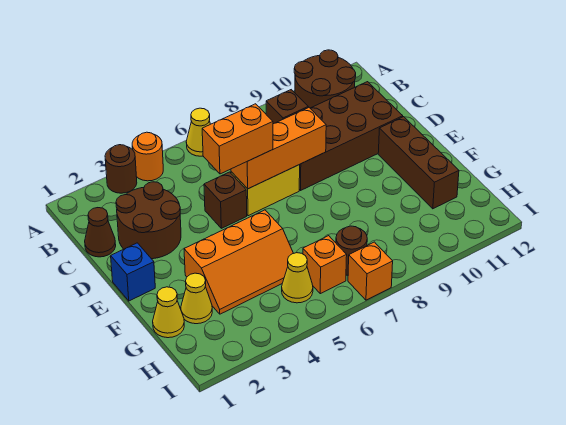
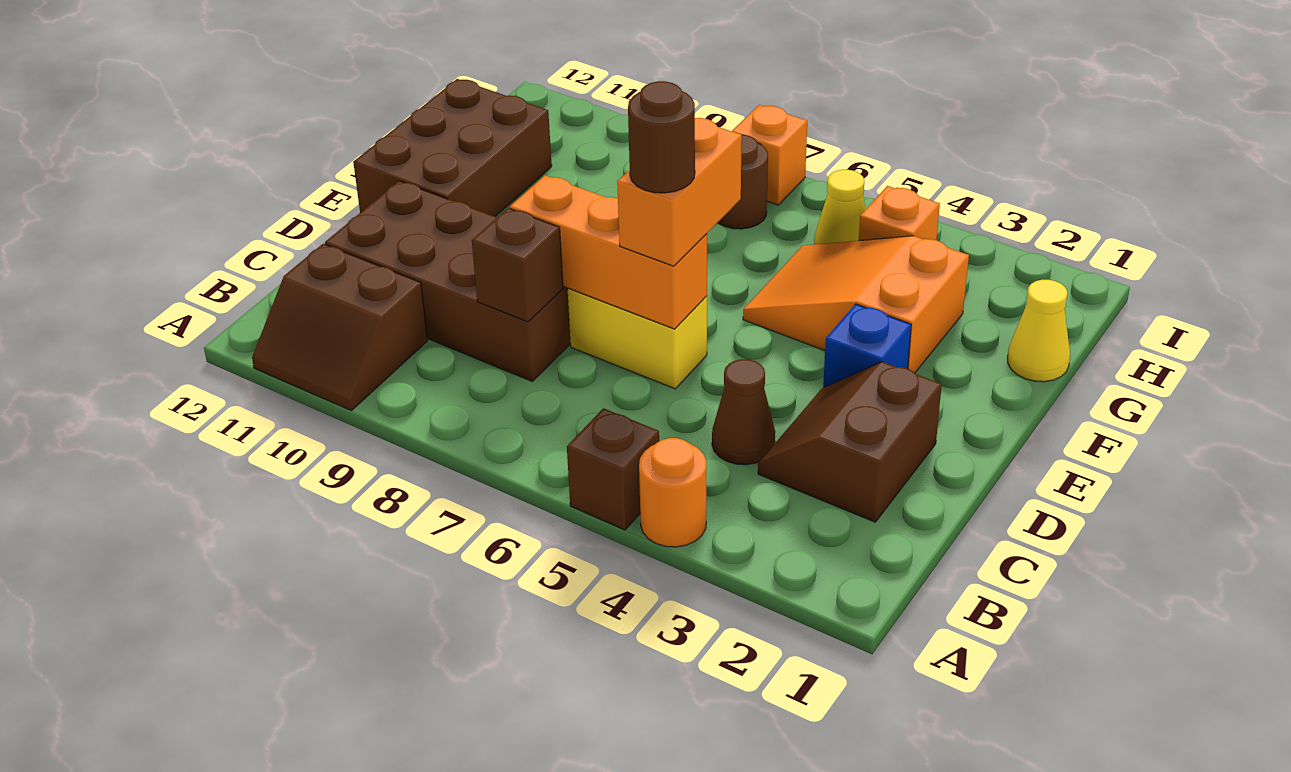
brown round brick A3 level 1 -> brown round brick D6 level 4
yellow cone A6 level 1 -> none
brown round brick A10:B11 level 1 -> brown slope A10:B11 level 1 top B
brown cone C1 level 1 -> brown cone C4 level 1
brown round brick C2:D3 level 1 -> brown slope C2:D3 level 1 top 2
brown brick D5 level 1 -> brown brick A5 level 1
orange brick D5:D6 level 3 -> orange brick D6:E6 level 3
blue brick E1 level 1 -> blue brick E3 level 1
brown brick E11:G11 level 1 -> brown brick E11:G12 level 1
orange slope F3:G5 level 1 top F -> orange slope F3:G5 level 1 top 3
yellow cone G2 level 1 -> none
orange brick H6 level 1 -> orange brick H4 level 1

